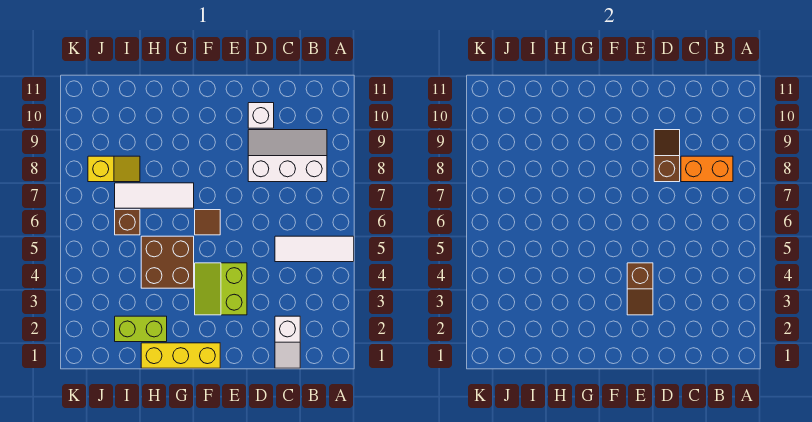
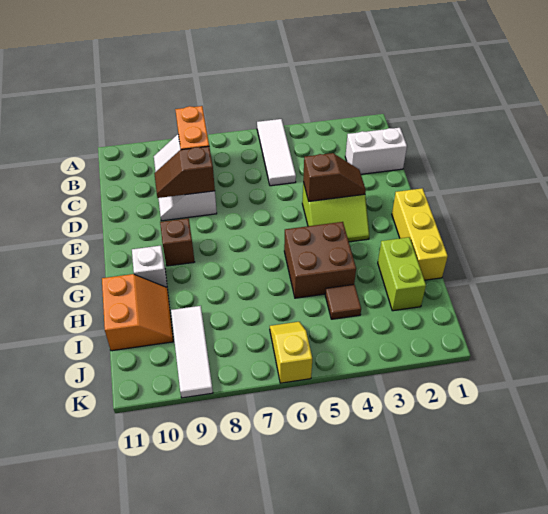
white slope C1:C2 level 1 top 2 -> white brick C1:C2 level 1
white brick D10 level 1 -> white brick G10 level 1
brown tile F6 level 1 -> brown tile I4 level 1
white tile G7:I7 level 1 -> white tile I9:K9 level 1
none -> orange slope H10:I11 level 1 top 11
brown brick I6 level 1 -> brown brick F9 level 1
yellow slope I8:J8 level 1 top J -> yellow slope J6:K6 level 1 top K

